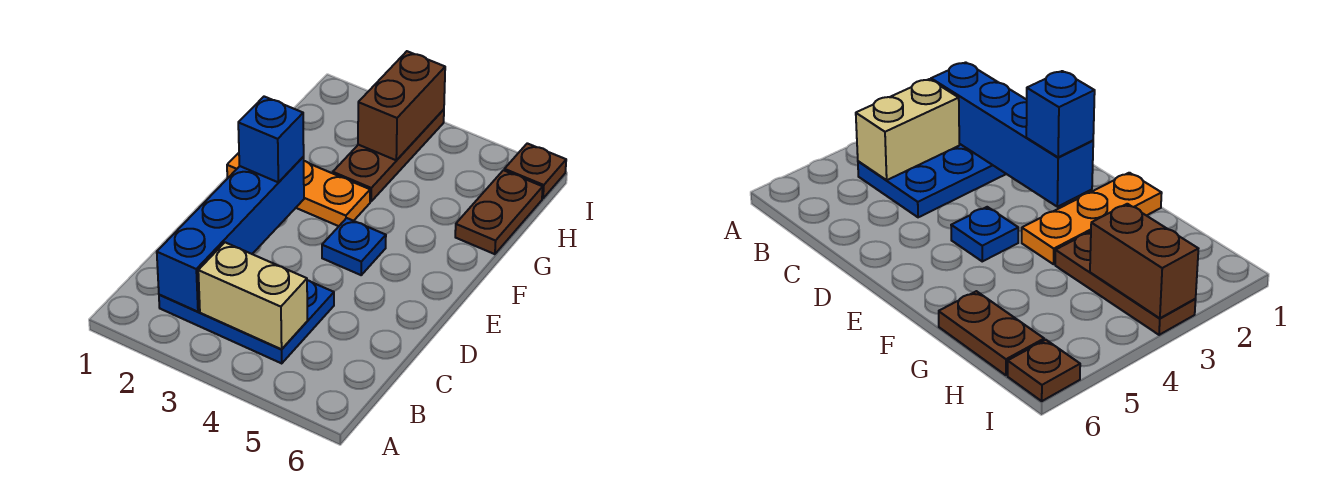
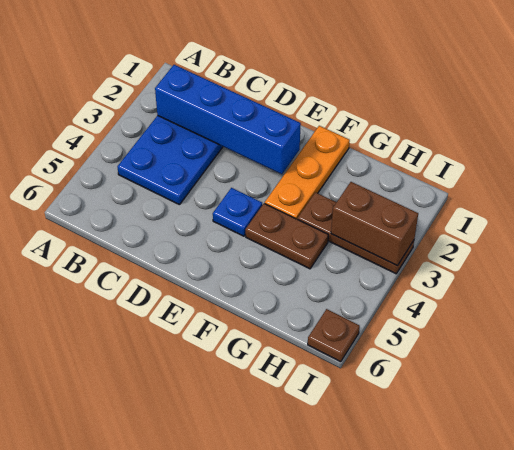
tan brick B3:B4 level 2 -> none
blue brick E2 level 3 -> none
brown plate G6:H6 level 1 -> brown plate F4:G4 level 1

